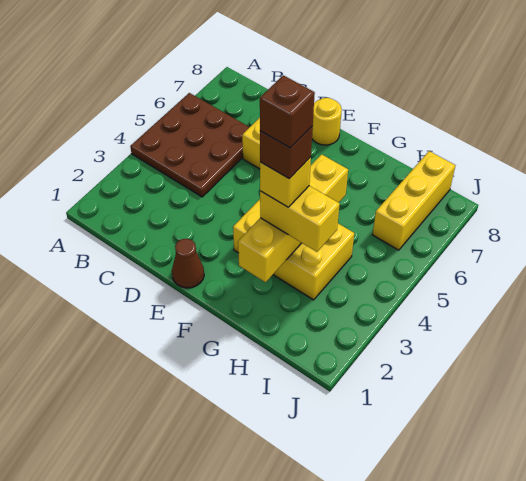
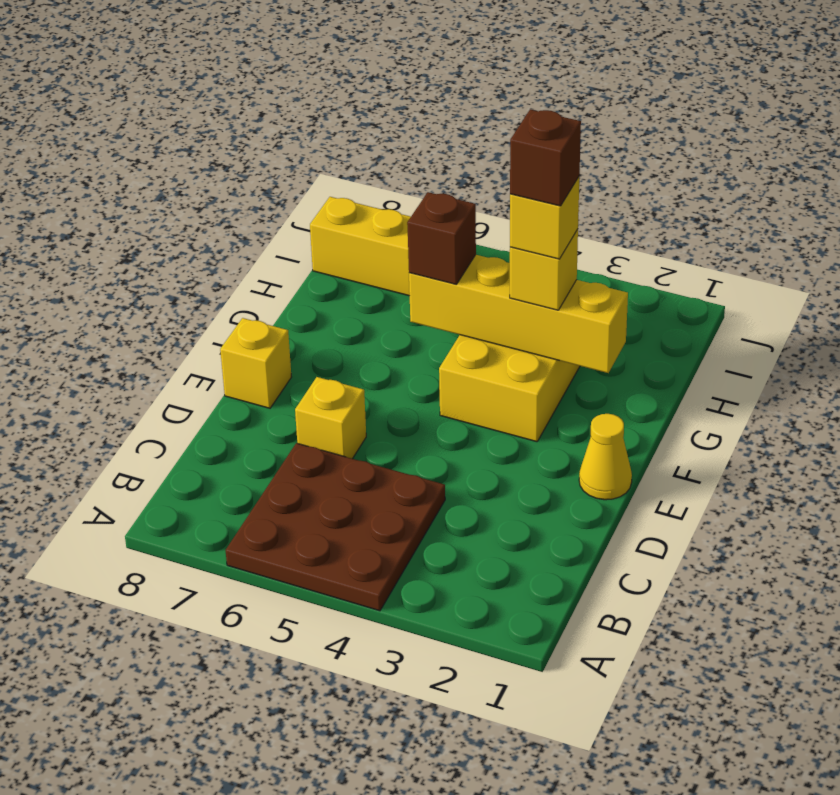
brown cone E1 level 1 -> yellow cone E1 level 1
yellow round brick E8 level 1 -> yellow brick E8 level 1
yellow brick G3:H3 level 3 -> yellow brick G3 level 3
brown brick G3 level 6 -> brown brick G5 level 3

